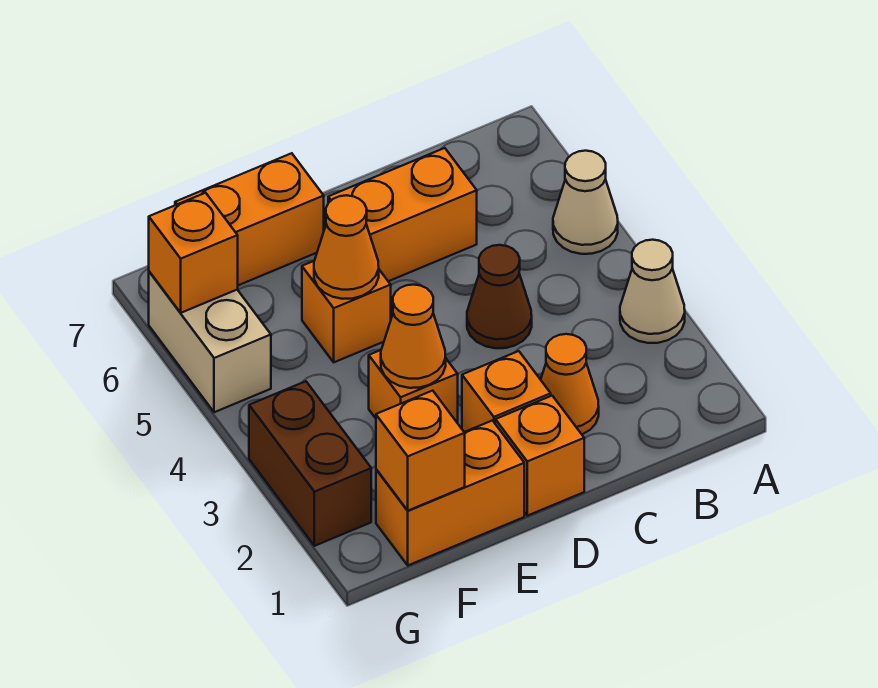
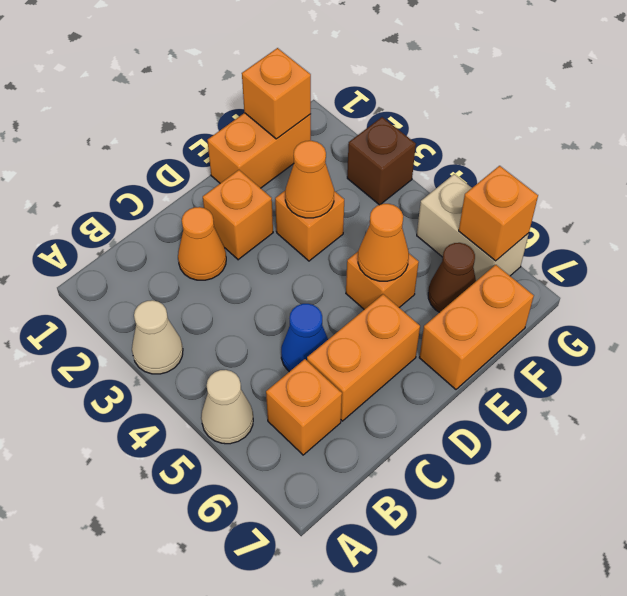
brown cone C4 level 1 -> brown cone F6 level 1
none -> blue cone C5 level 1
orange brick D1 level 1 -> orange brick B6 level 1
brown brick G2:G3 level 1 -> brown brick G3 level 1

